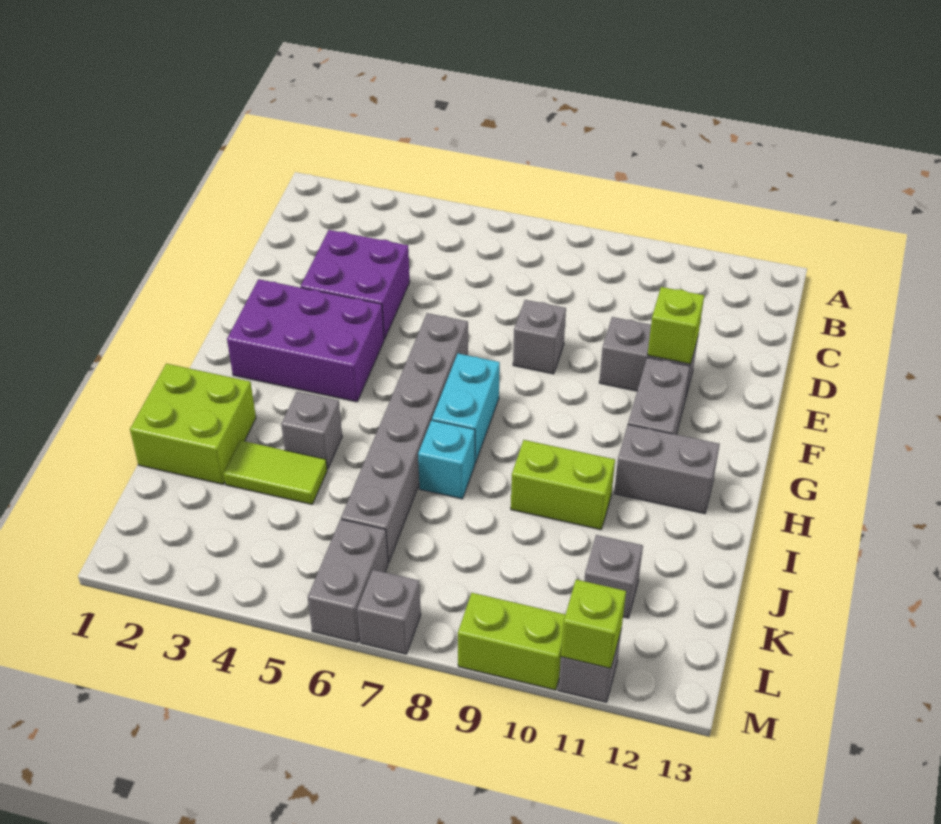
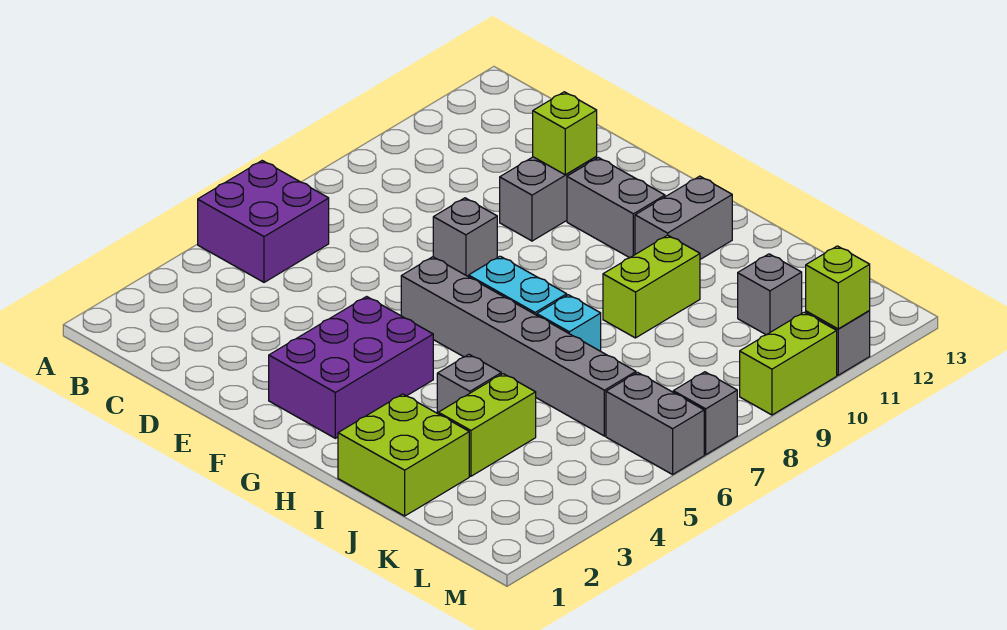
purple brick D3:E4 level 1 -> purple brick A5:B6 level 1
lime tile J3:J4 level 1 -> lime brick J3:J4 level 1

